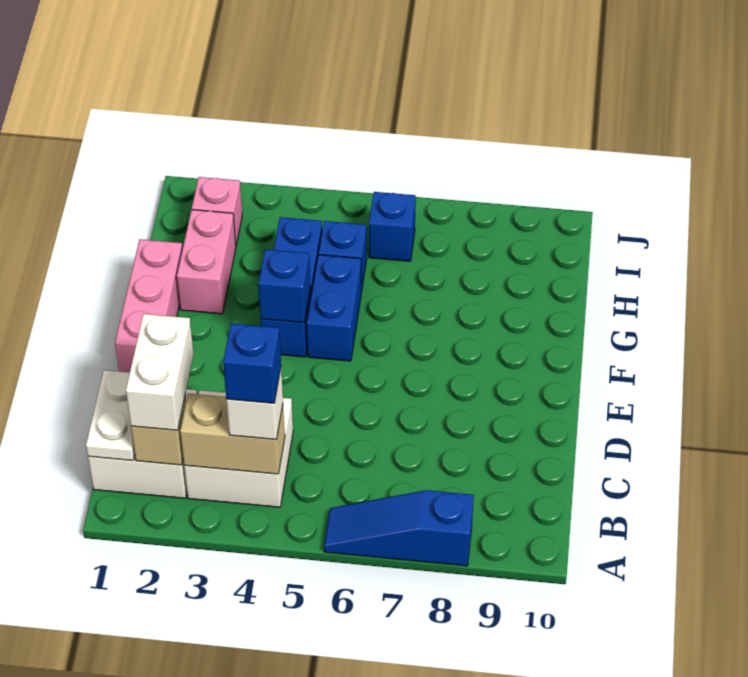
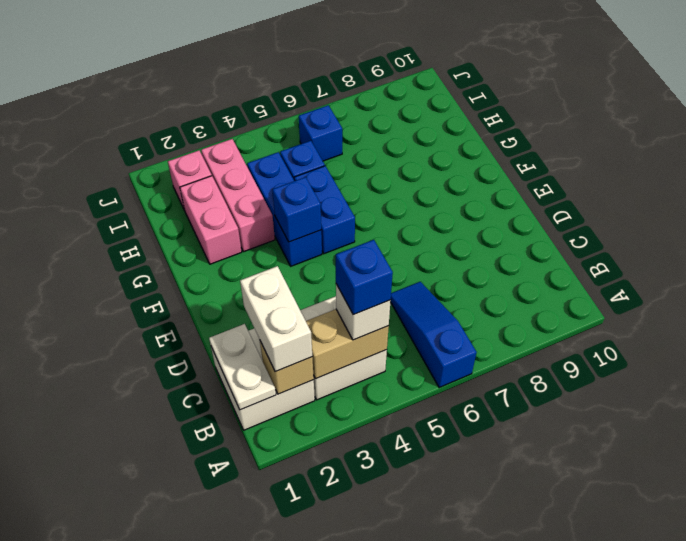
blue slope A6:A8 level 1 top 8 -> blue slope A6:C6 level 1 top A
pink brick E1:G1 level 1 -> pink brick G3:I3 level 1

